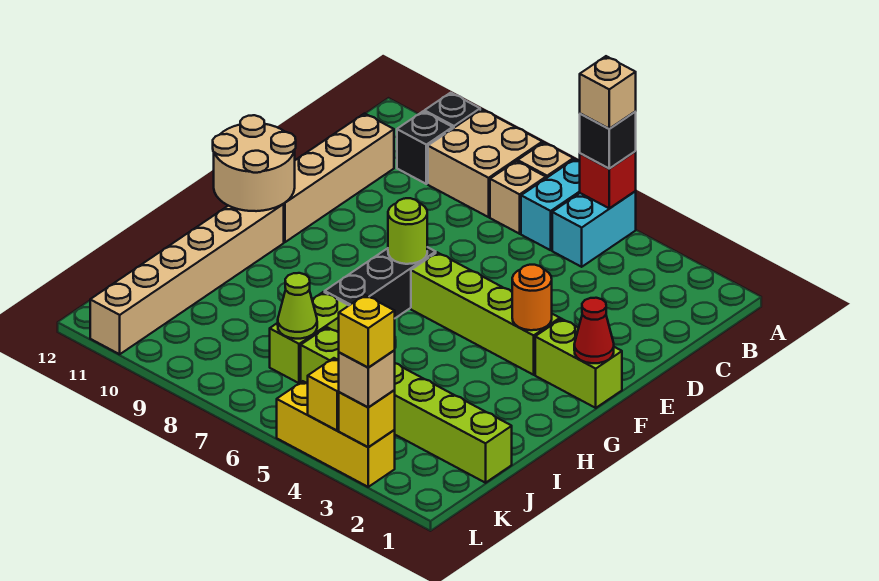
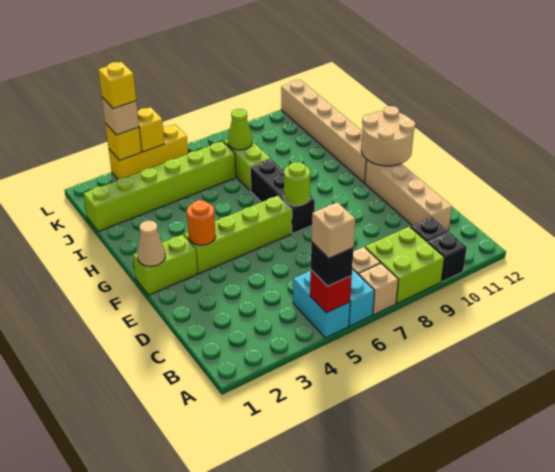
tan brick A8:B9 level 1 -> lime brick A8:B9 level 1
red cone F1 level 2 -> tan cone F1 level 2

